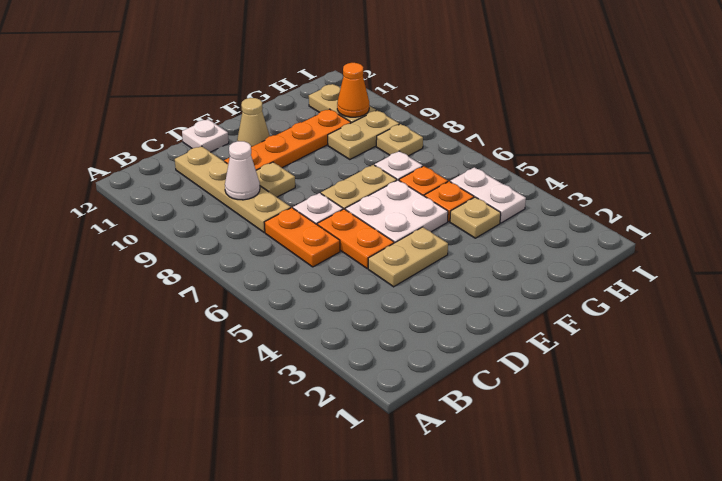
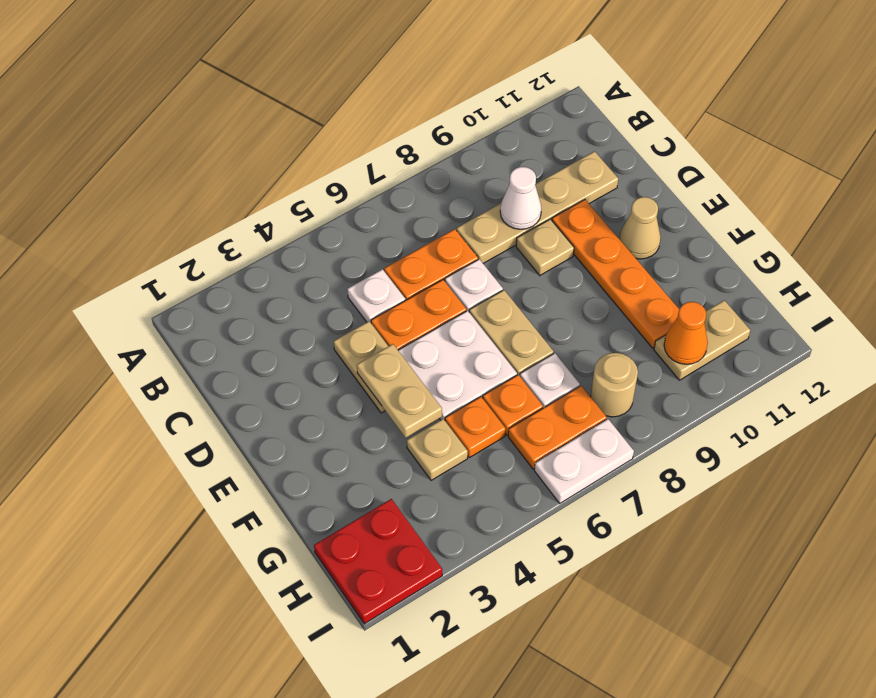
white plate D12 level 1 -> white plate C5 level 1
tan plate G9:H9 level 1 -> tan plate E4:F4 level 2
none -> red plate H1:I2 level 1
white plate H4:H5 level 1 -> white plate I6:I7 level 1
none -> orange plate H6:H7 level 1
tan plate H8 level 1 -> tan round brick H8 level 1

